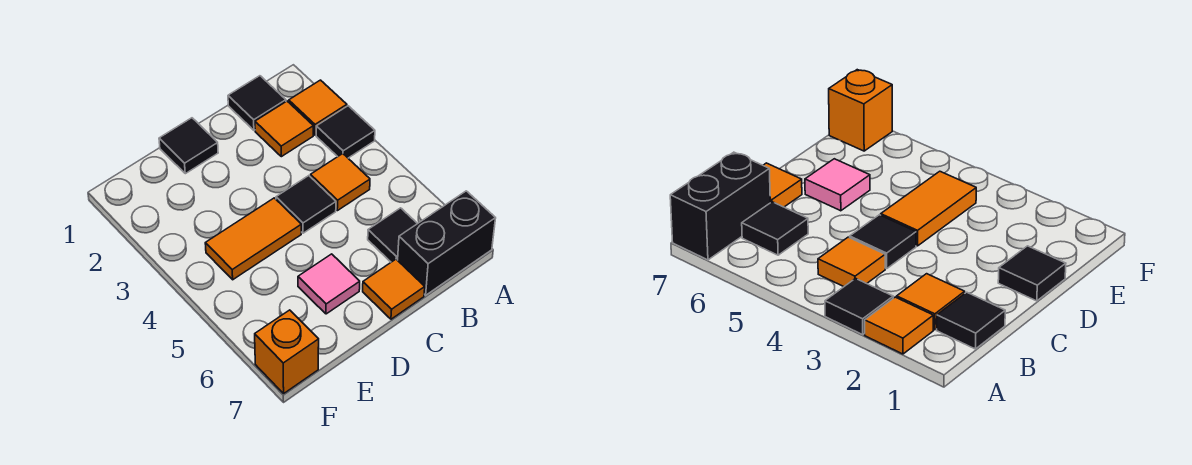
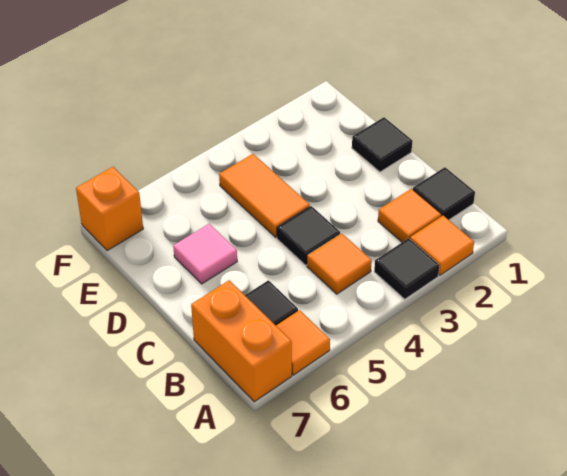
black brick A7:B7 level 1 -> orange brick A7:B7 level 1
orange tile C7 level 1 -> orange tile A6 level 1

